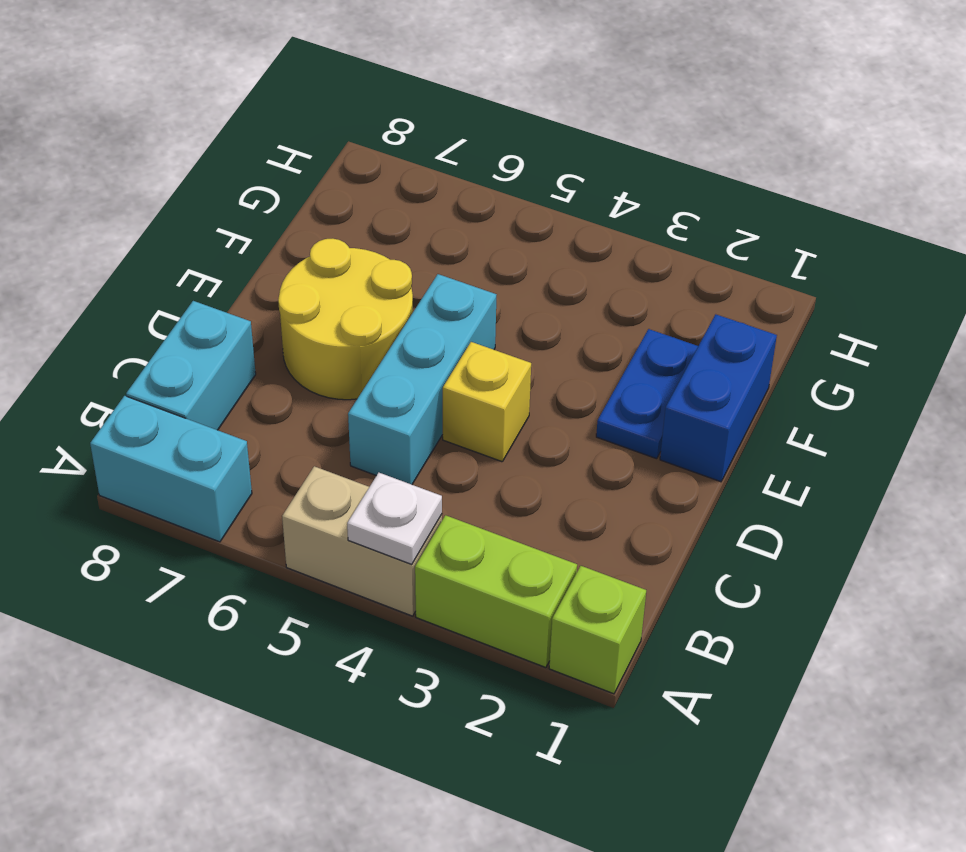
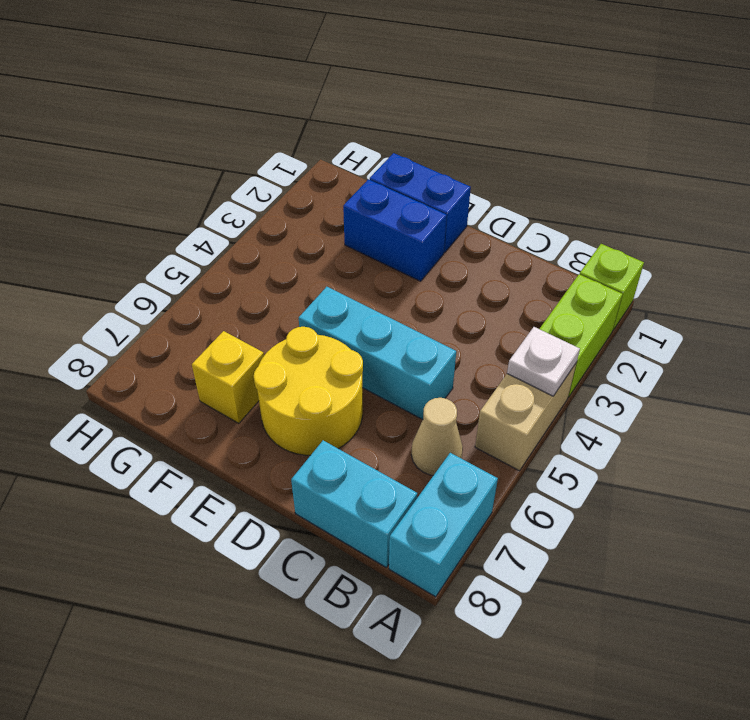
none -> tan cone B6 level 1
yellow brick D4 level 1 -> yellow brick F7 level 1
blue plate E2:F2 level 1 -> blue brick E2:F2 level 1

